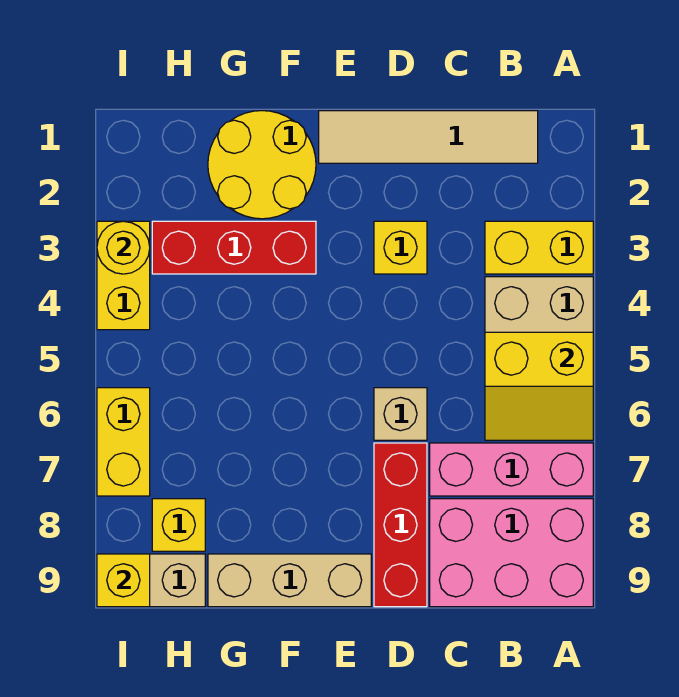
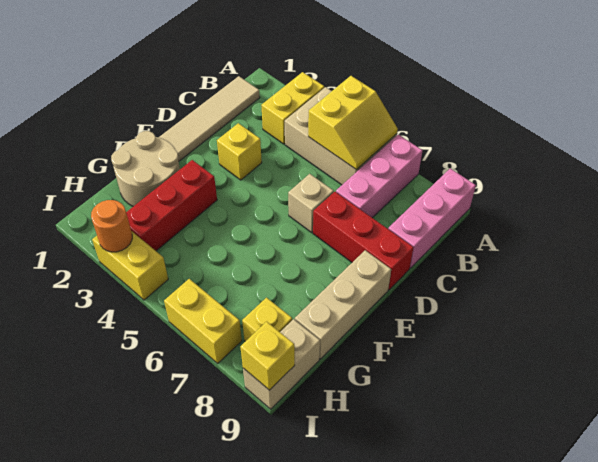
pink brick A8:C9 level 1 -> pink brick A9:C9 level 1
yellow round brick F1:G2 level 1 -> tan round brick F1:G2 level 1
yellow round brick I3 level 2 -> orange round brick I3 level 2

